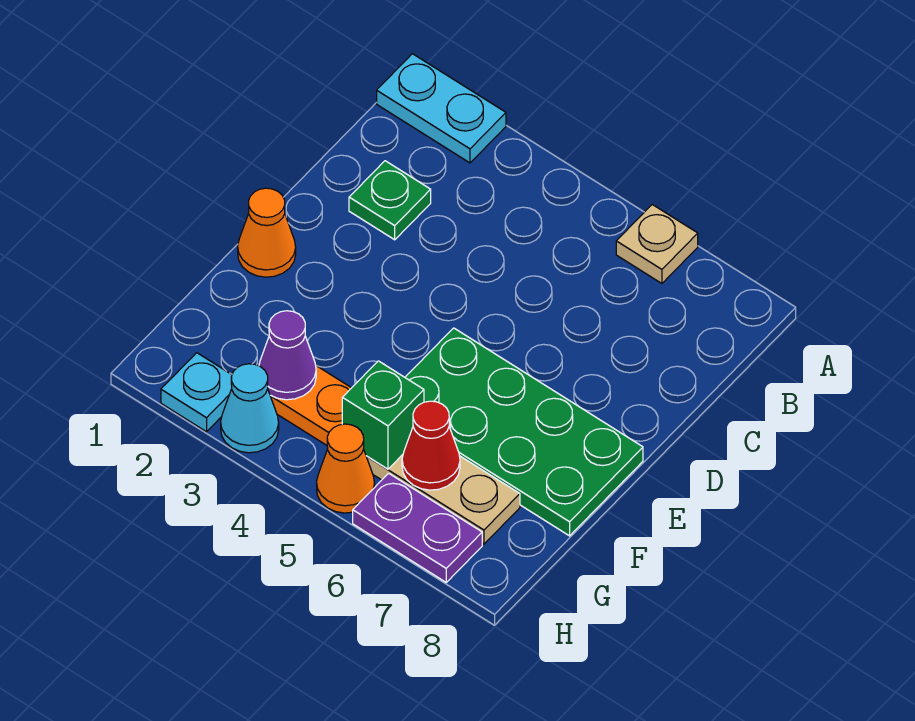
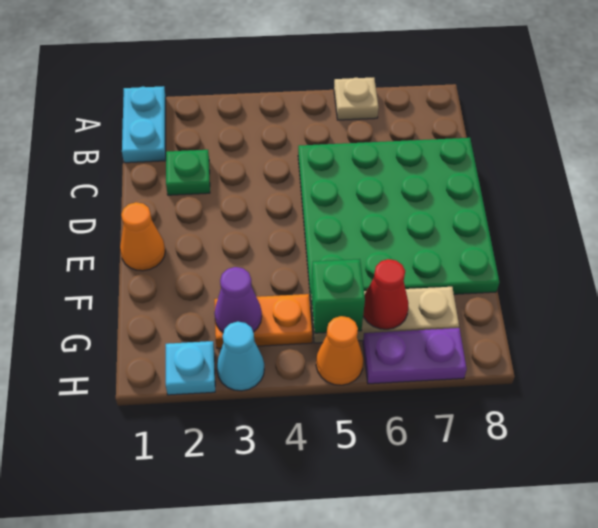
cyan plate A1:A2 level 1 -> cyan plate A1:B1 level 1
green plate E5:F8 level 1 -> green plate C5:F8 level 1

